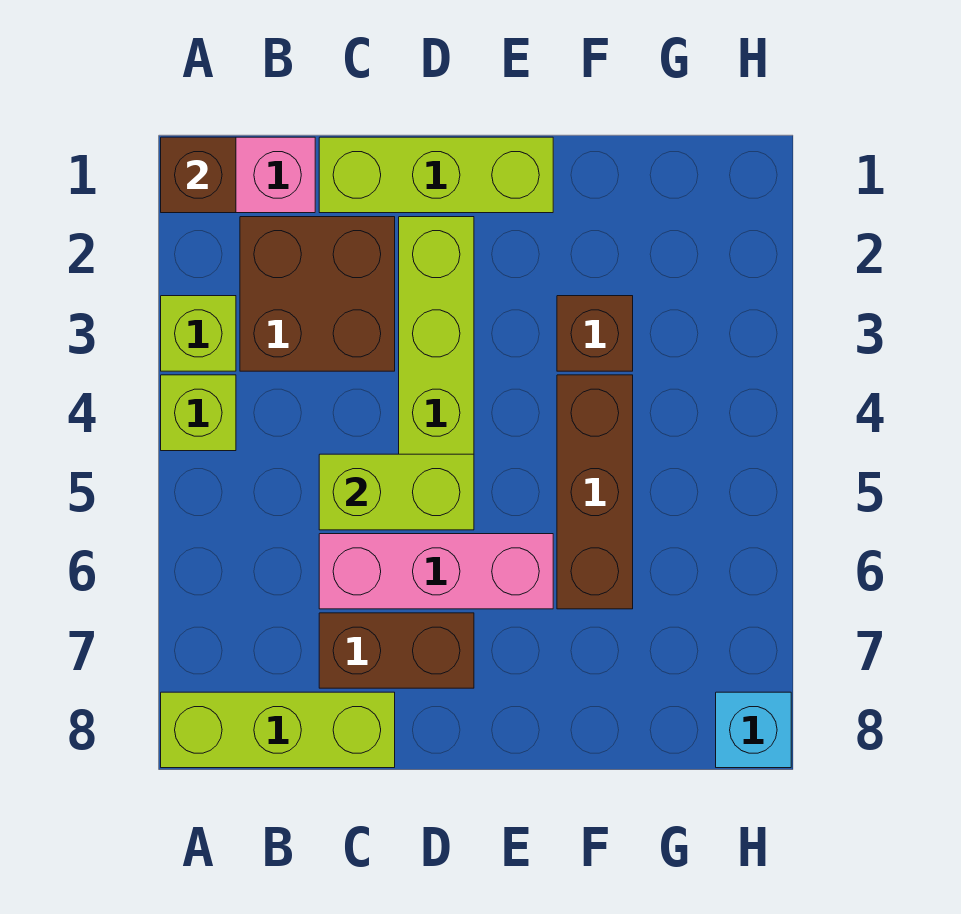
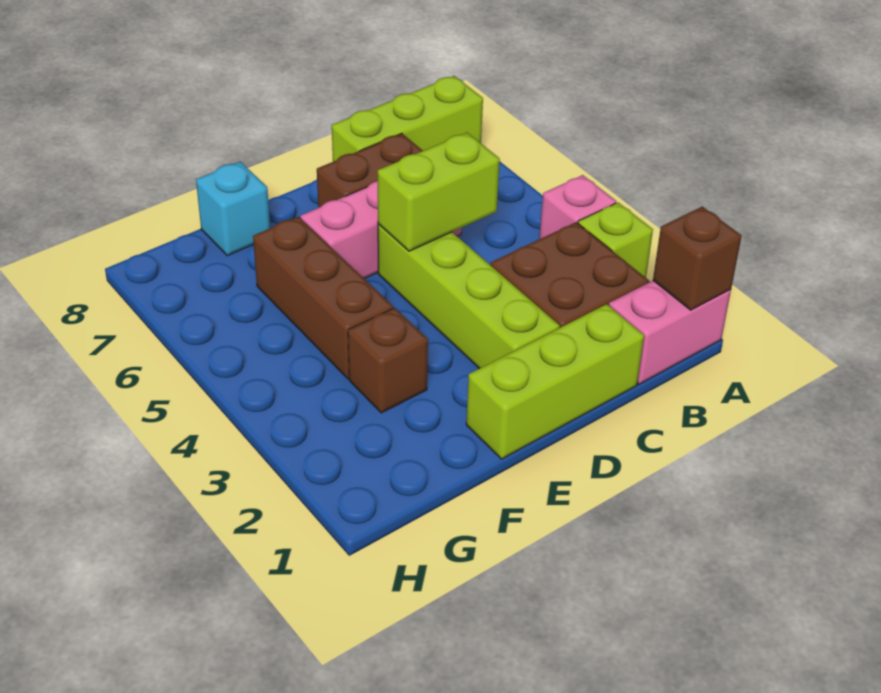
lime brick A4 level 1 -> pink brick A4 level 1
cyan brick H8 level 1 -> cyan brick F8 level 1

